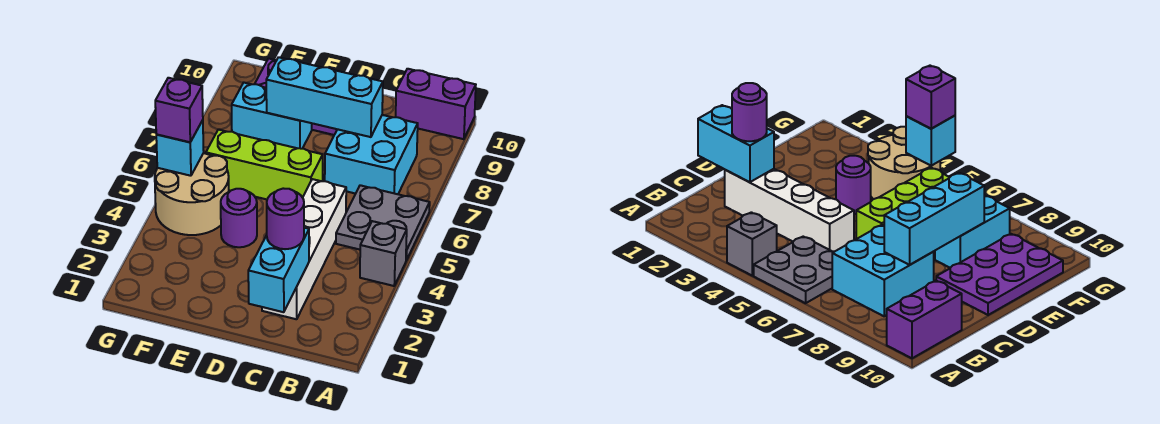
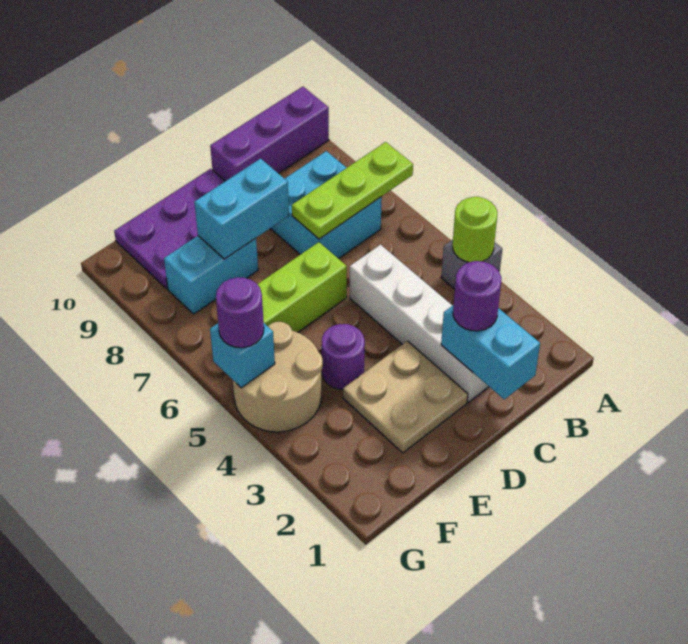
none -> lime round brick A4 level 2
grey plate A5:B6 level 1 -> none
none -> lime plate A7:C7 level 2
purple brick A10:B10 level 1 -> purple brick A10:C10 level 1
cyan brick C8:E8 level 2 -> cyan brick D8:E8 level 2
none -> tan plate D2:E3 level 1
purple brick G5 level 3 -> purple round brick G5 level 3

